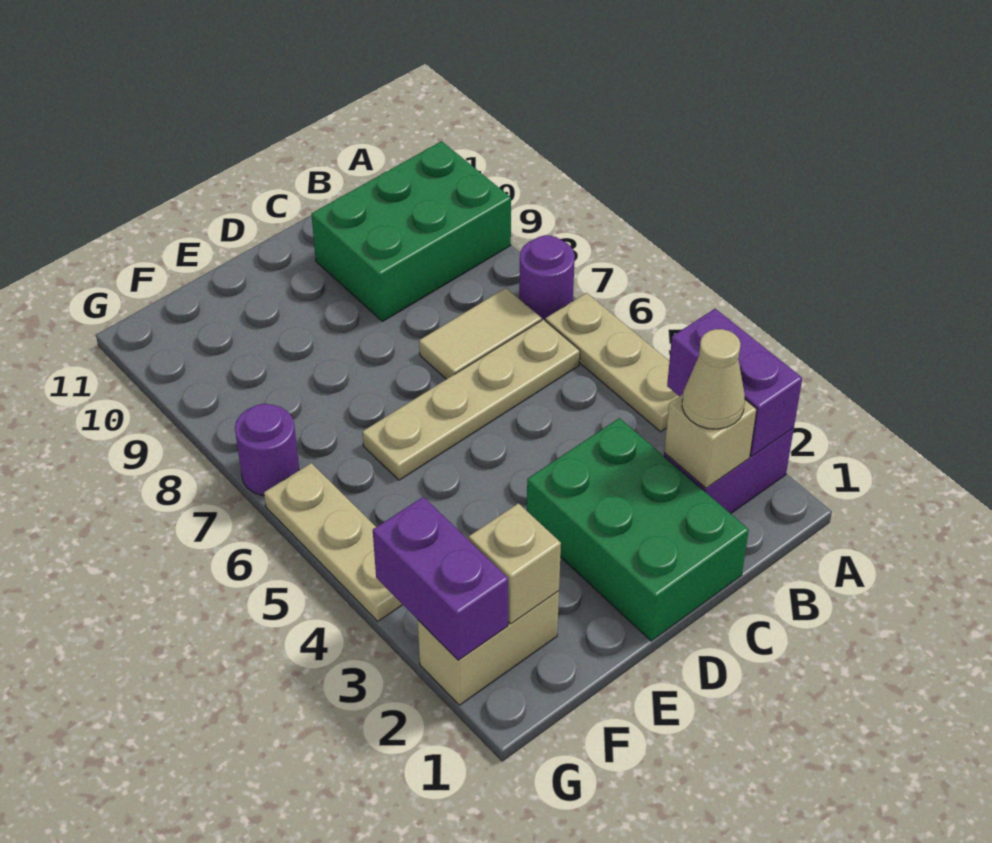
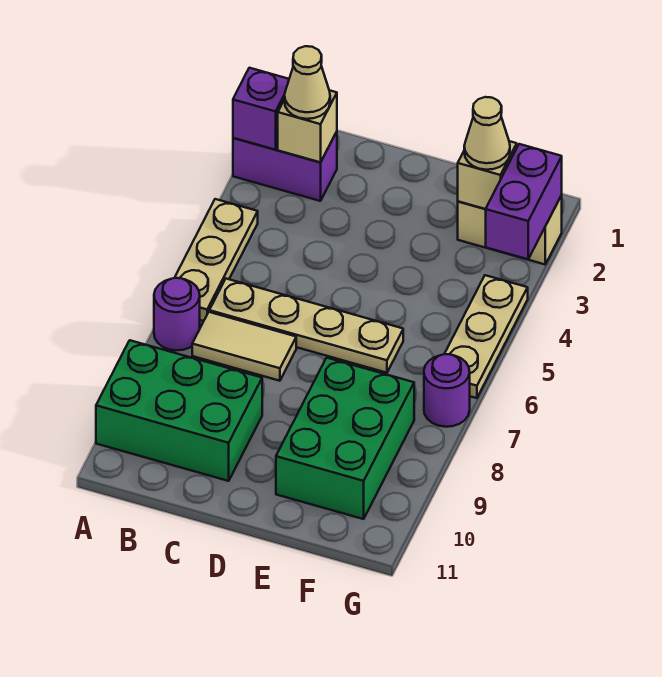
purple brick A2:A3 level 2 -> purple brick A2 level 2
green brick C1:D3 level 1 -> green brick E8:F10 level 1
none -> tan cone F2 level 3

